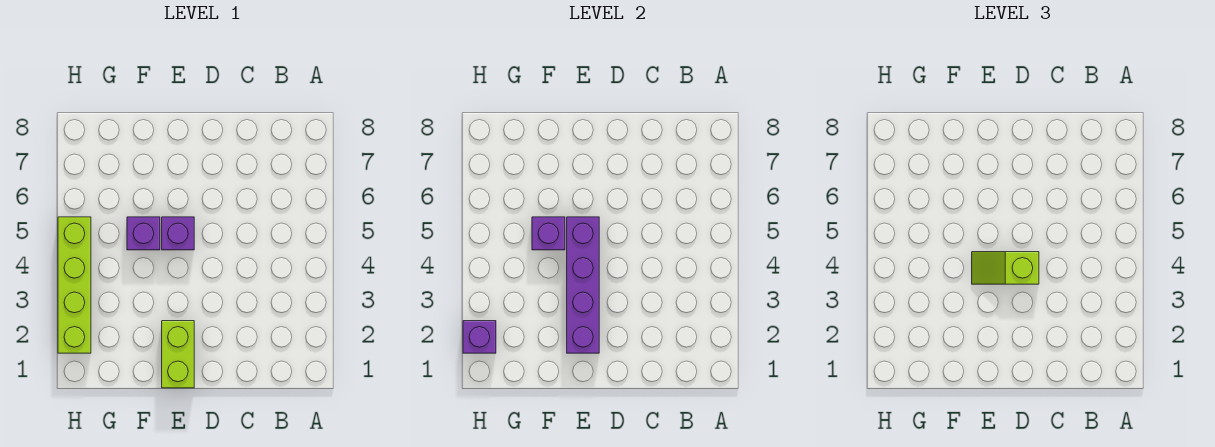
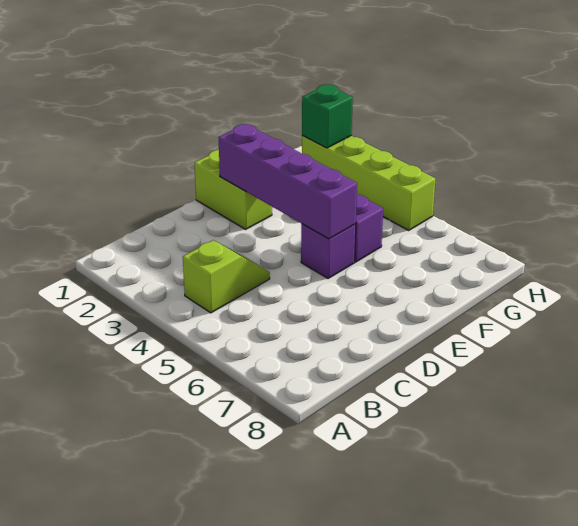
lime slope D4:E4 level 3 top D -> lime slope B4:C4 level 1 top B
purple brick F5 level 2 -> none
purple brick H2 level 2 -> green brick H2 level 2

